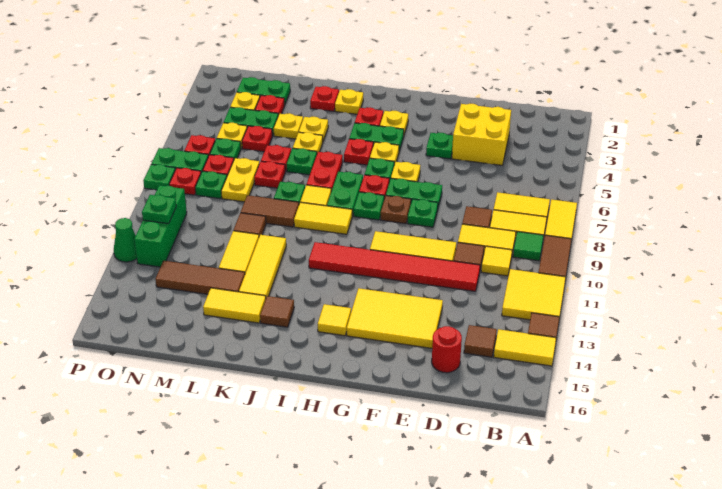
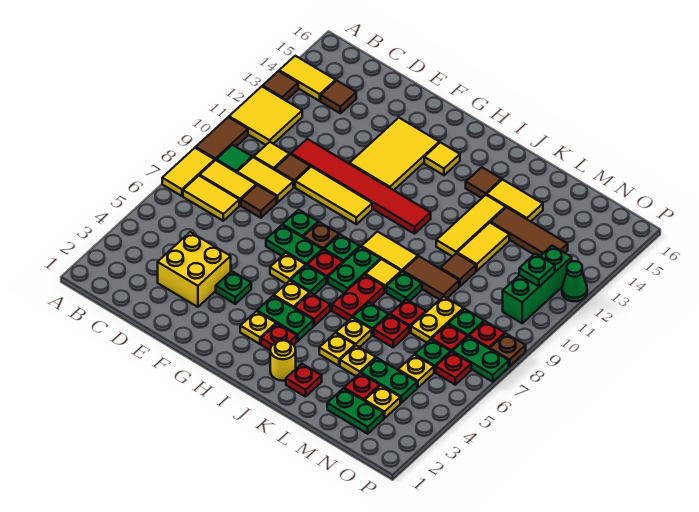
red round brick D15 level 1 -> none
yellow tile E13:G14 level 1 -> yellow tile F12:G14 level 1
yellow plate J2 level 1 -> yellow round brick J2 level 1
red plate M5 level 1 -> none
green plate P8 level 1 -> brown plate P8 level 1

